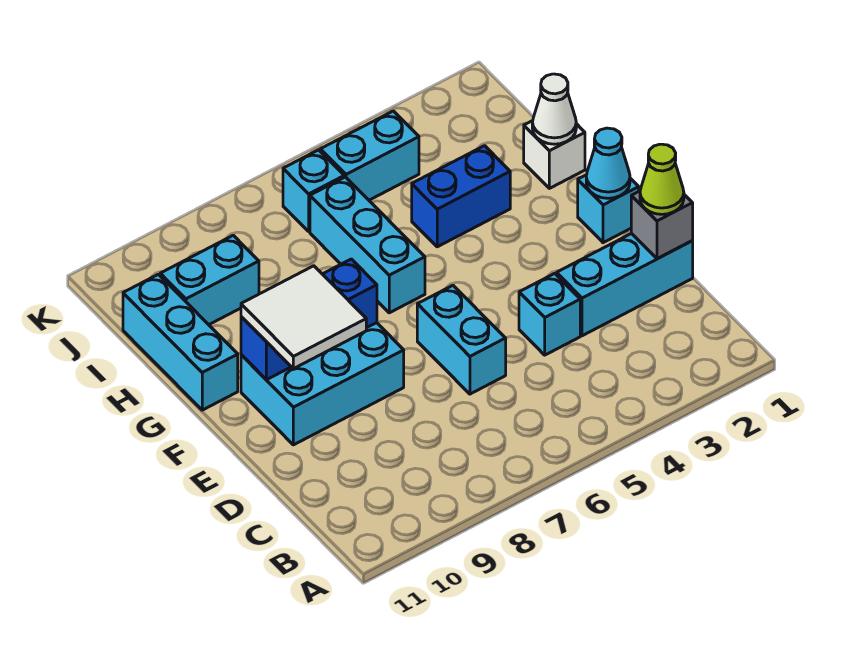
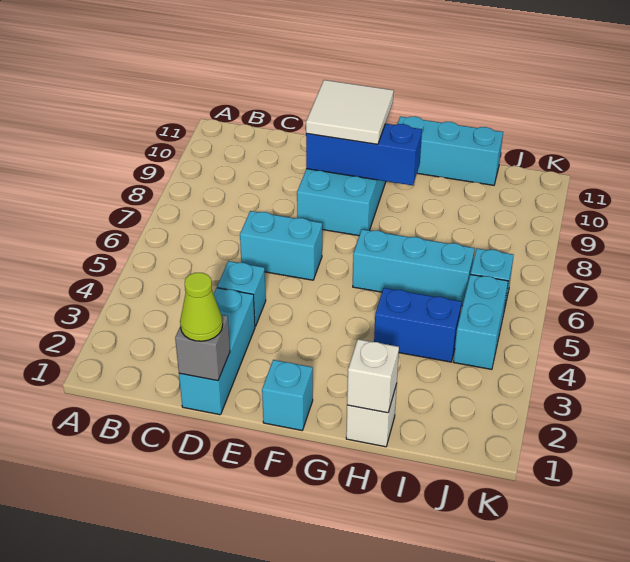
cyan cone F1 level 2 -> none
blue brick F8:F10 level 2 -> blue brick E9:G9 level 2
white cone H1 level 2 -> white brick H1 level 2
blue brick H3:H4 level 1 -> blue brick H4:I4 level 1
cyan brick I9:I10 level 1 -> none

